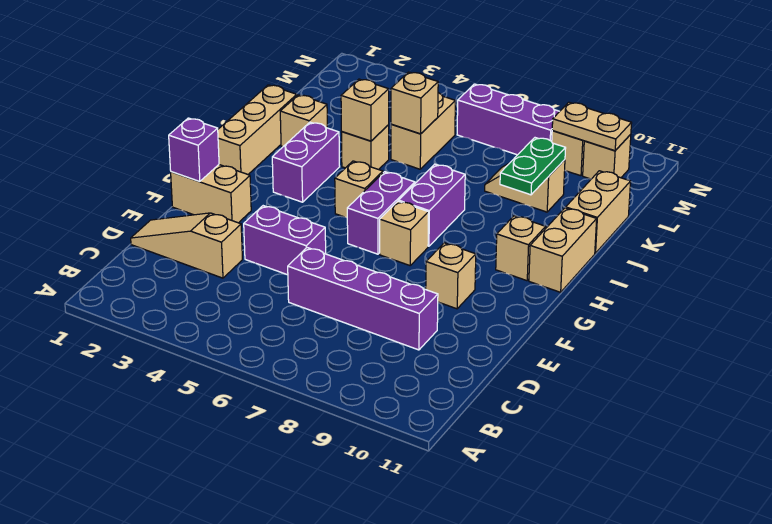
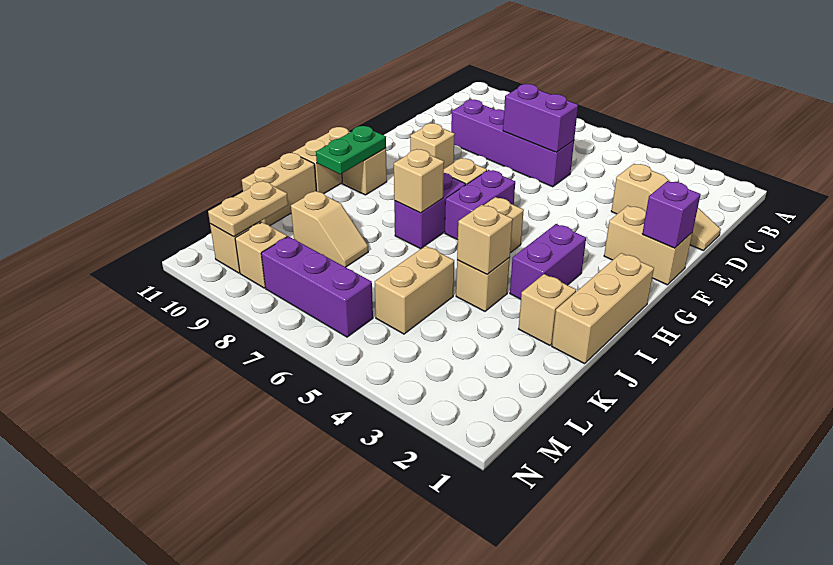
purple brick E4:E5 level 1 -> purple brick D6:D7 level 2
green plate J9:K9 level 2 -> green plate H10:I10 level 2
tan brick K5 level 2 -> tan brick I7 level 2
tan plate M9:M10 level 2 -> tan plate L10:M10 level 2

